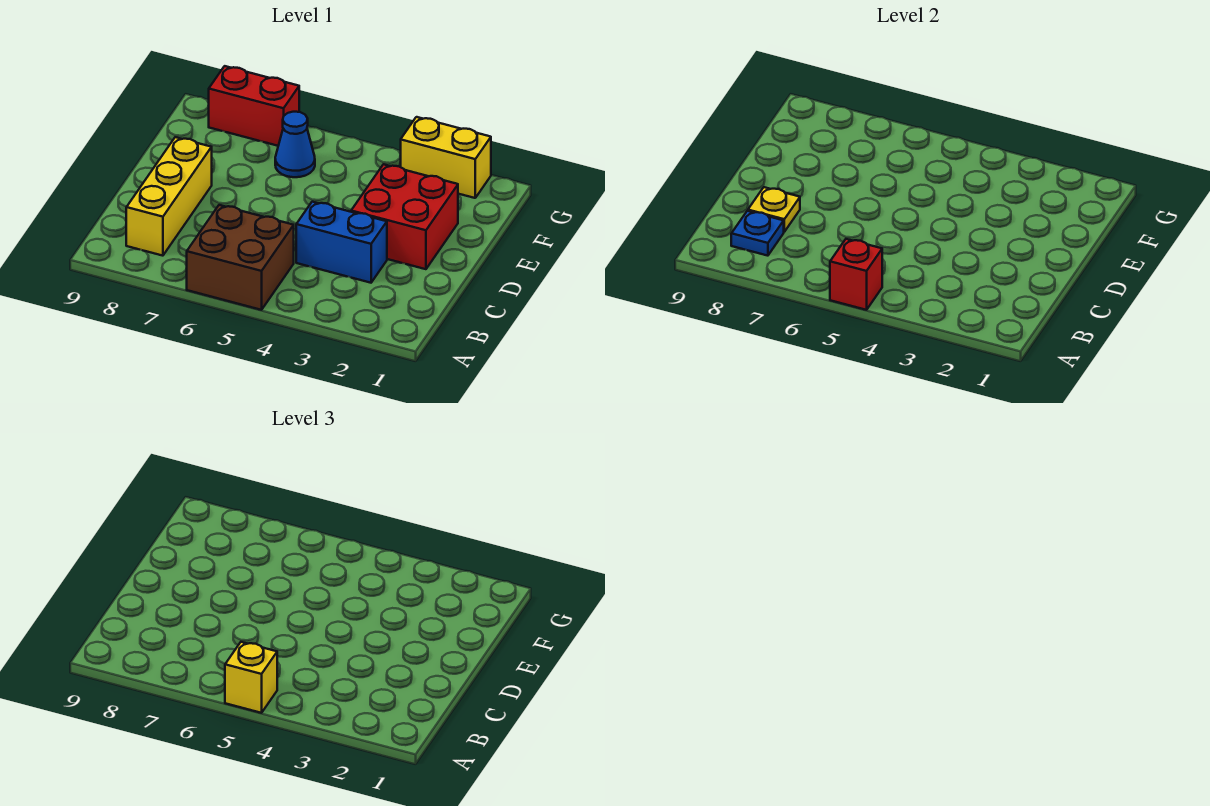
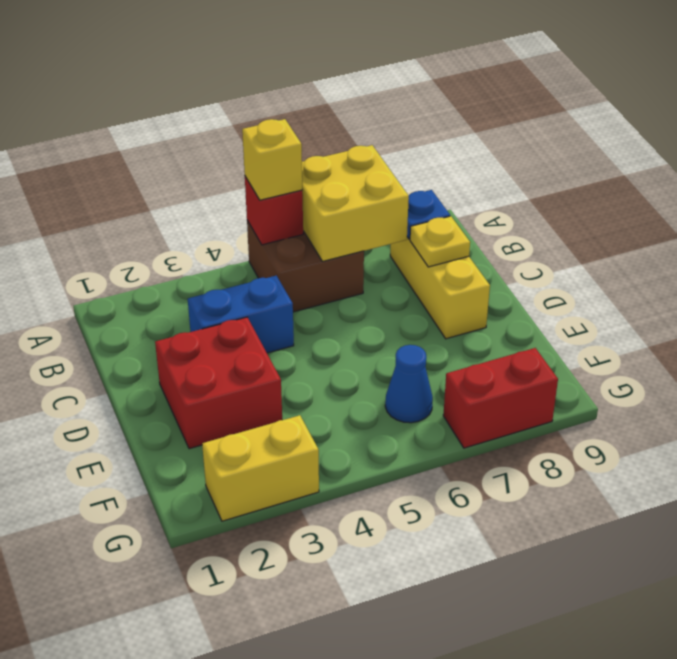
none -> yellow brick A6:B7 level 2

